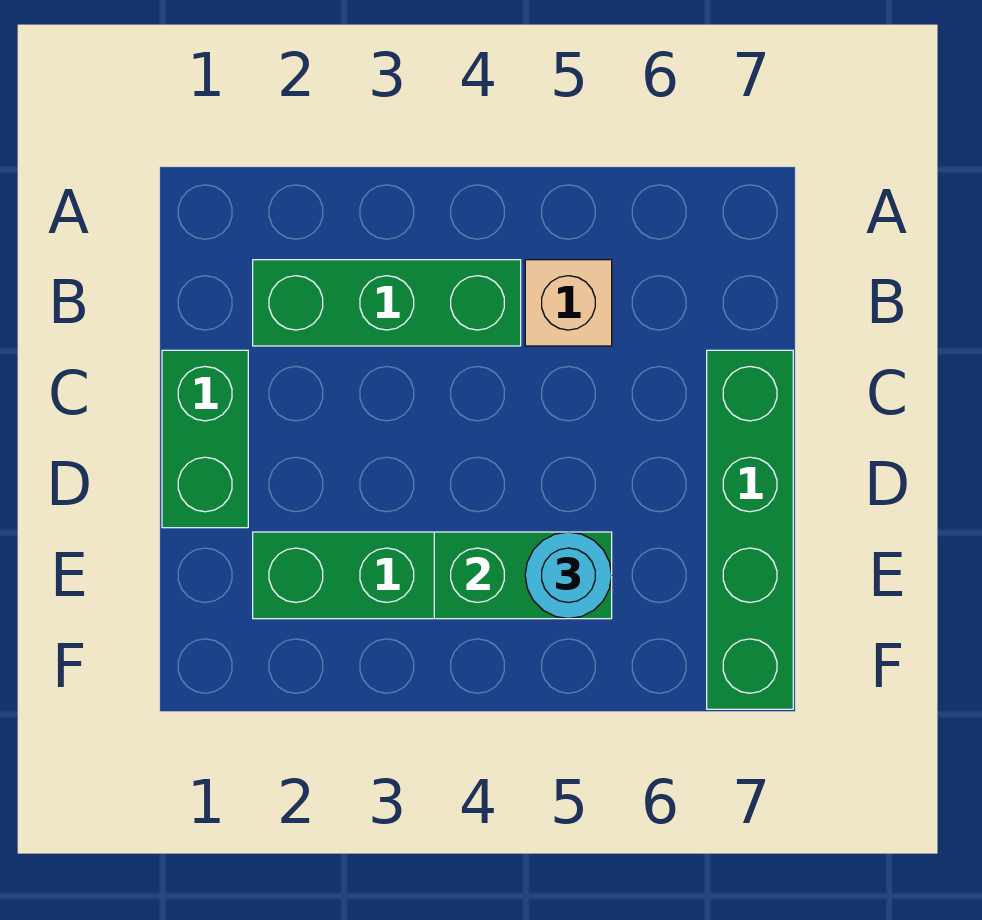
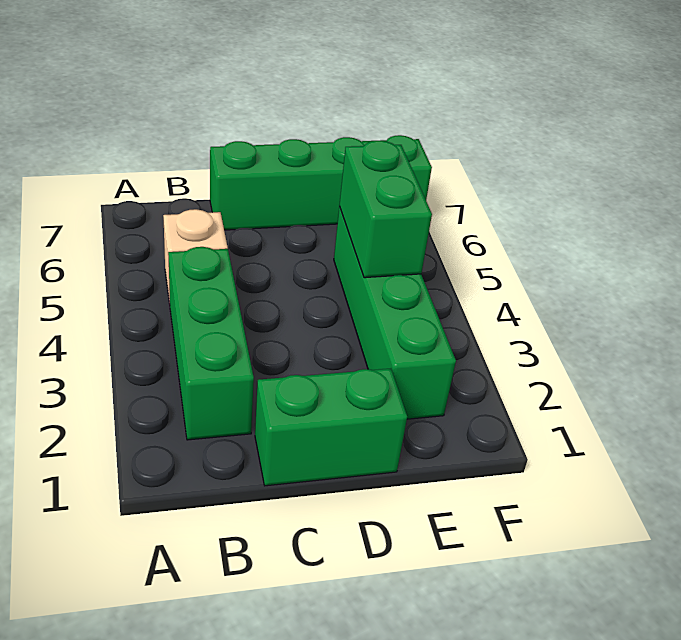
cyan round brick E5 level 3 -> none

